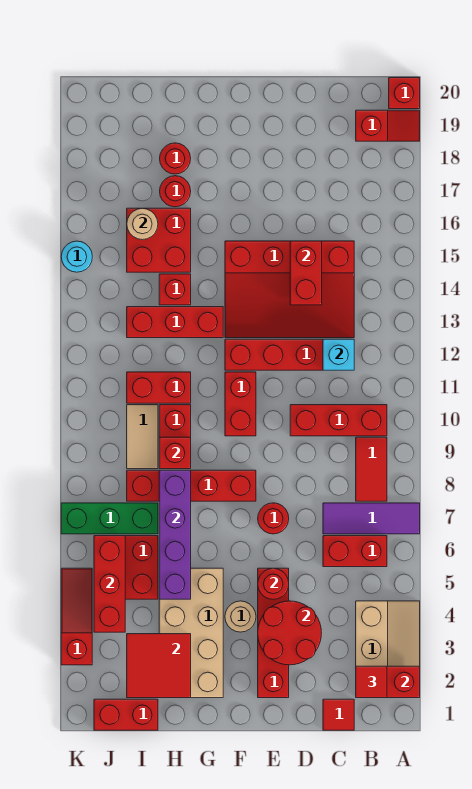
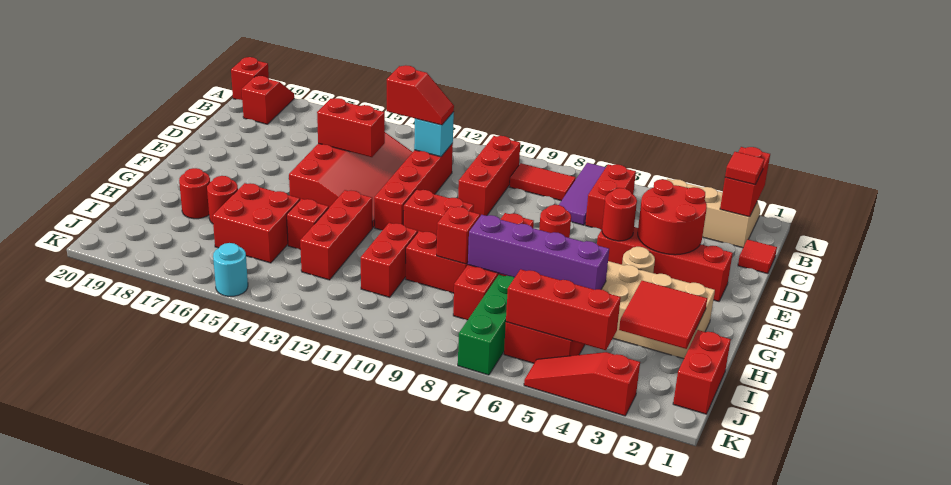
none -> red slope C12:C13 level 3 top 13
tan tile I9:I10 level 1 -> none
tan round brick I16 level 2 -> none

